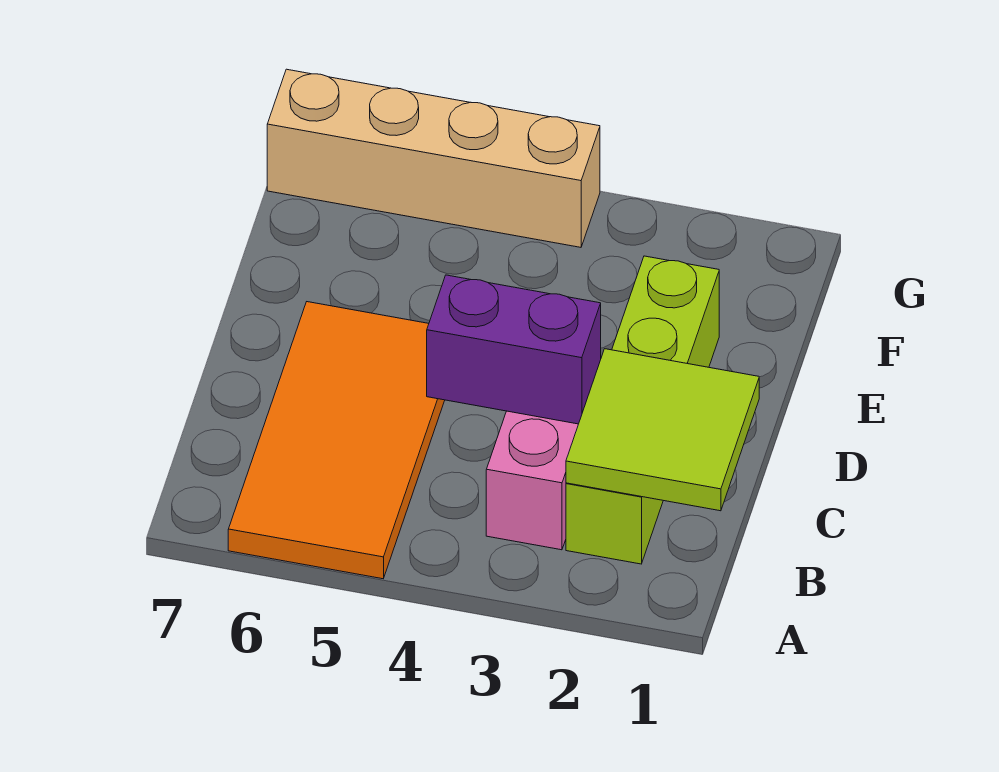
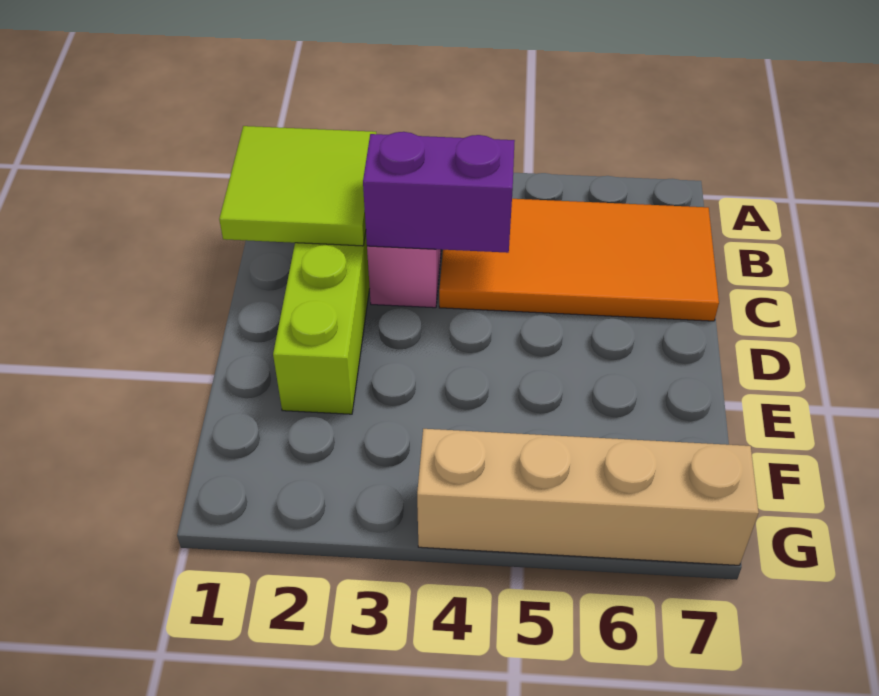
orange tile A5:D6 level 1 -> orange tile B4:C7 level 1

